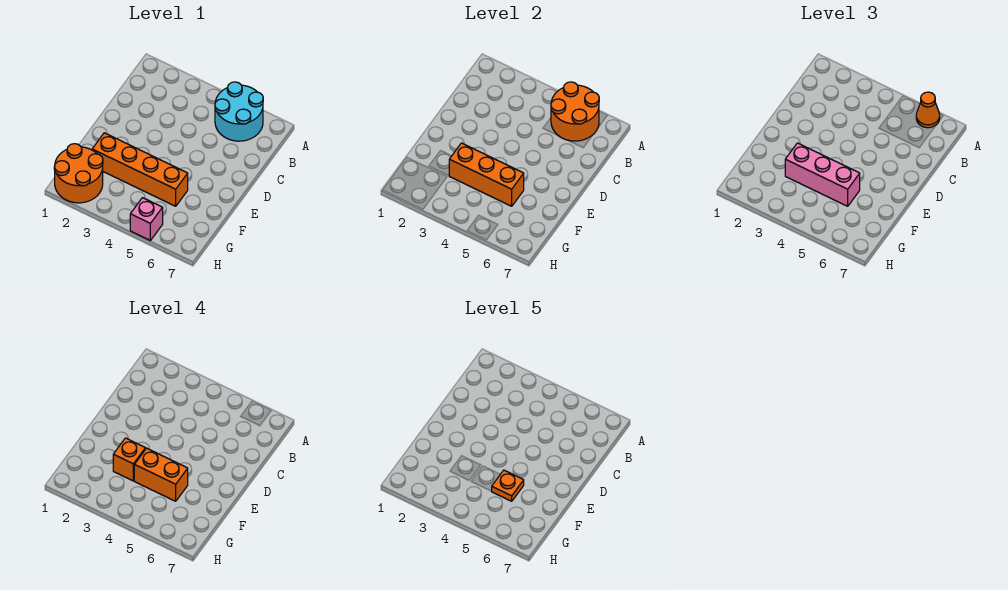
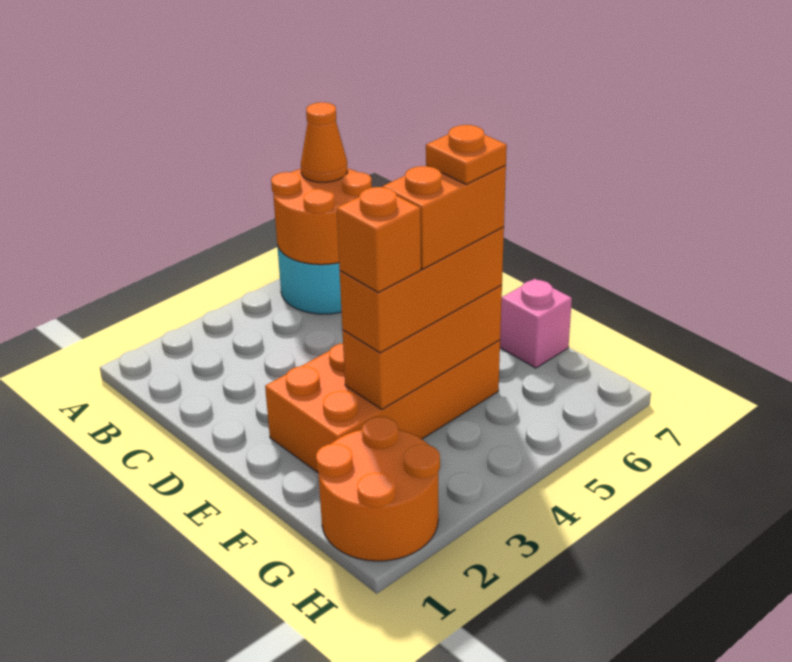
orange brick F2:F5 level 1 -> orange brick E2:F5 level 1
pink brick F3:F5 level 3 -> orange brick F3:F5 level 3
pink brick H5 level 1 -> pink brick F7 level 1

